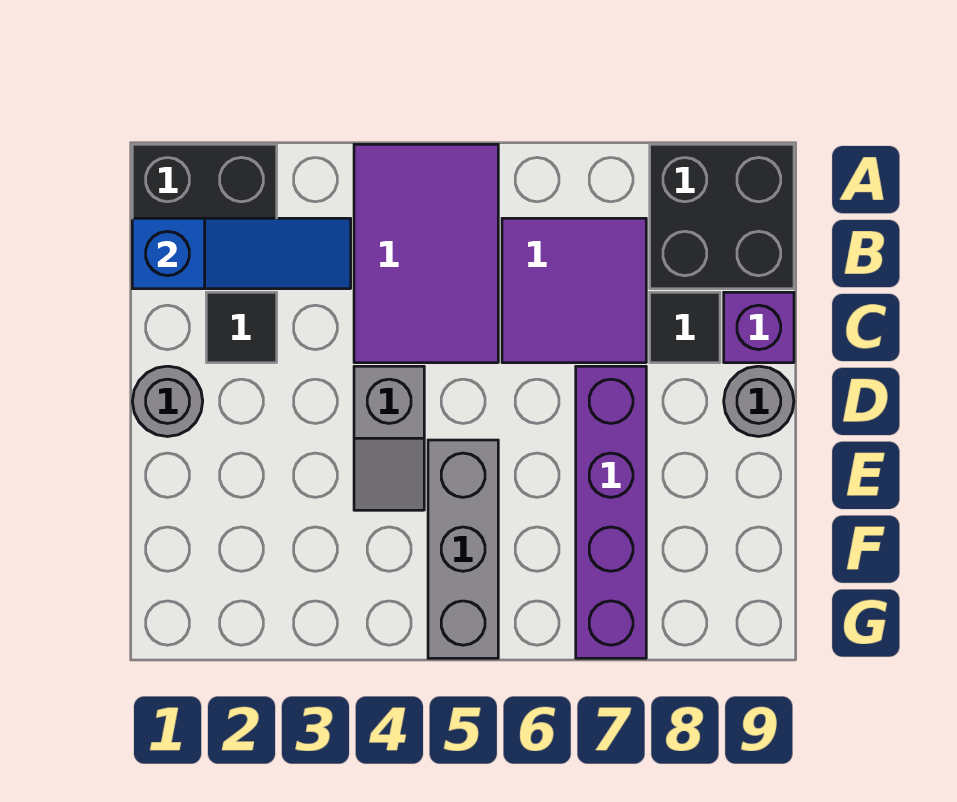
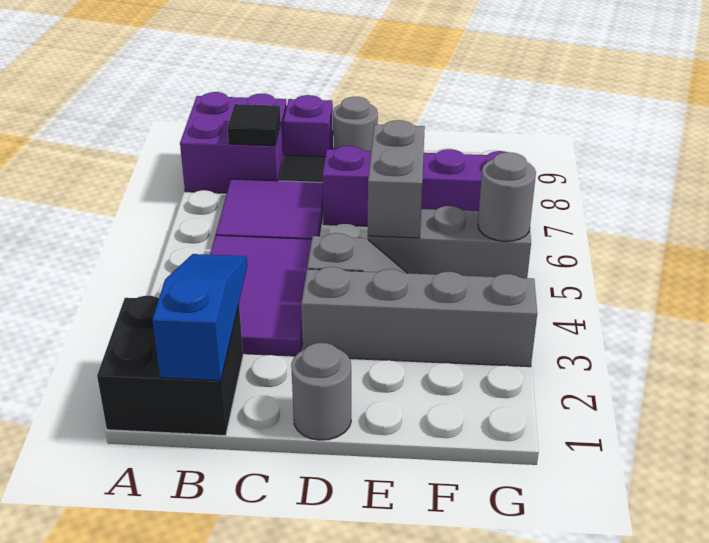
purple tile A4:C5 level 1 -> purple tile B3:C5 level 1
black brick A8:B9 level 1 -> purple brick A8:B9 level 1
black tile C2 level 1 -> black tile B8 level 2
none -> grey brick D3:G3 level 1
none -> grey brick E5:E6 level 2
none -> grey round brick G5 level 2

